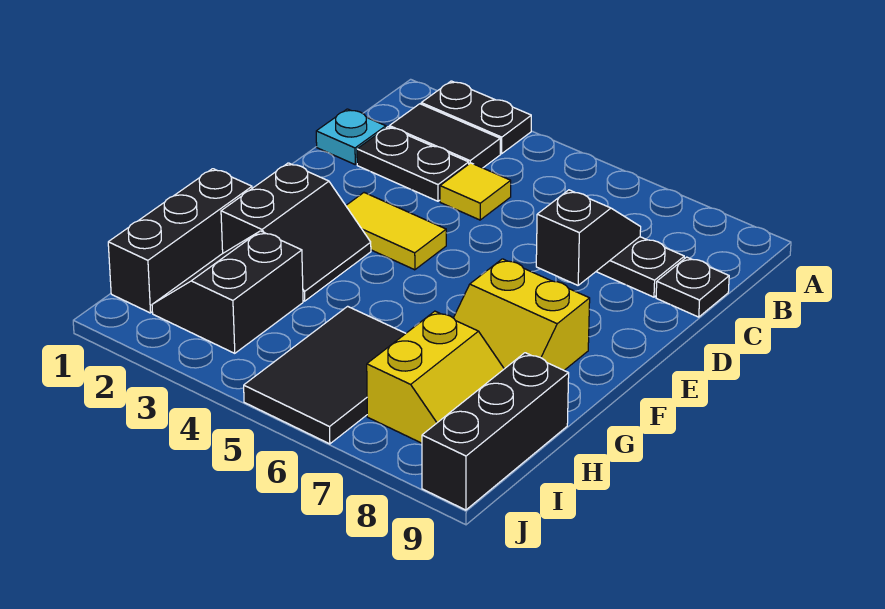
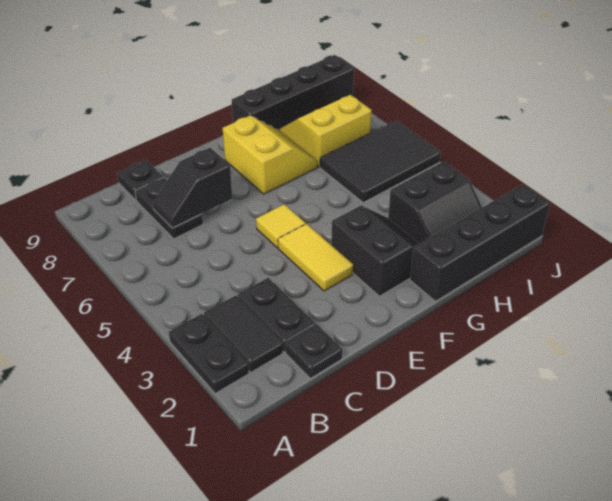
cyan plate C1 level 1 -> black plate C1 level 1
yellow tile C4 level 1 -> yellow tile E5 level 1
black slope F2:G3 level 1 top 2 -> black slope F2:G3 level 1 top F
black brick G1:I1 level 1 -> black brick G1:J1 level 1
black brick H9:J9 level 1 -> black brick G9:J9 level 1

